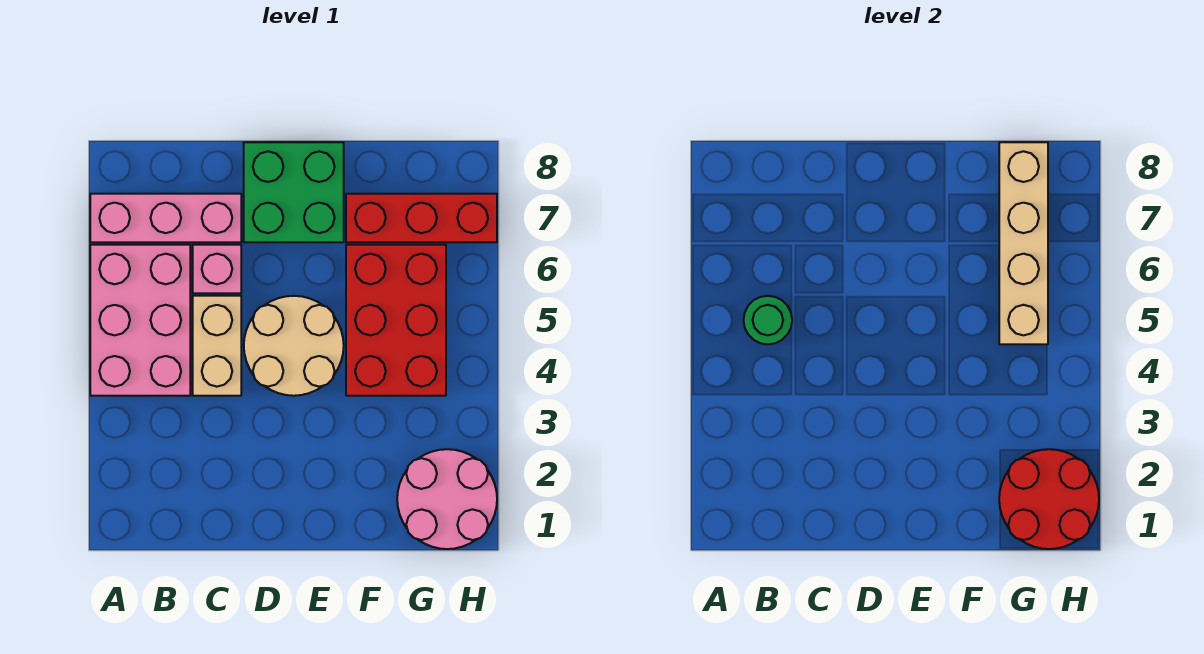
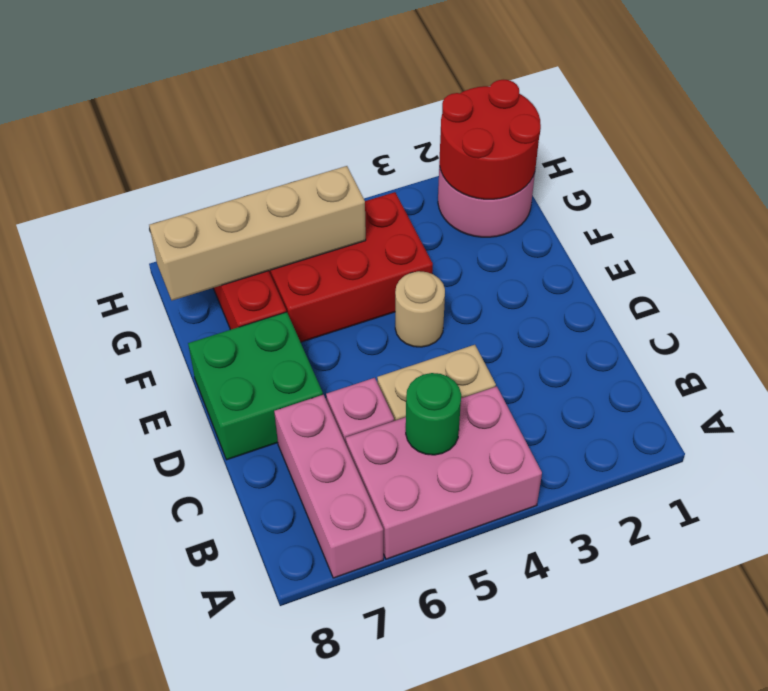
tan round brick D4:E5 level 1 -> tan round brick E4 level 1

